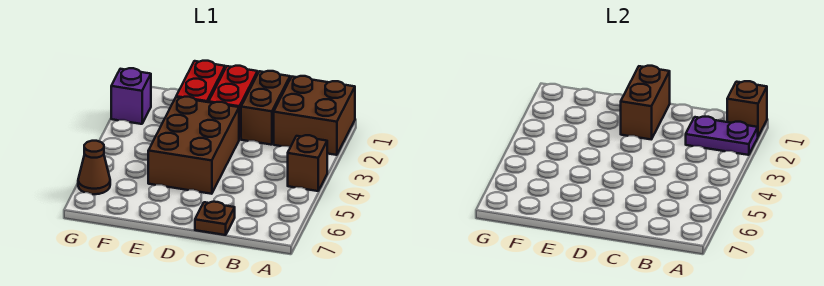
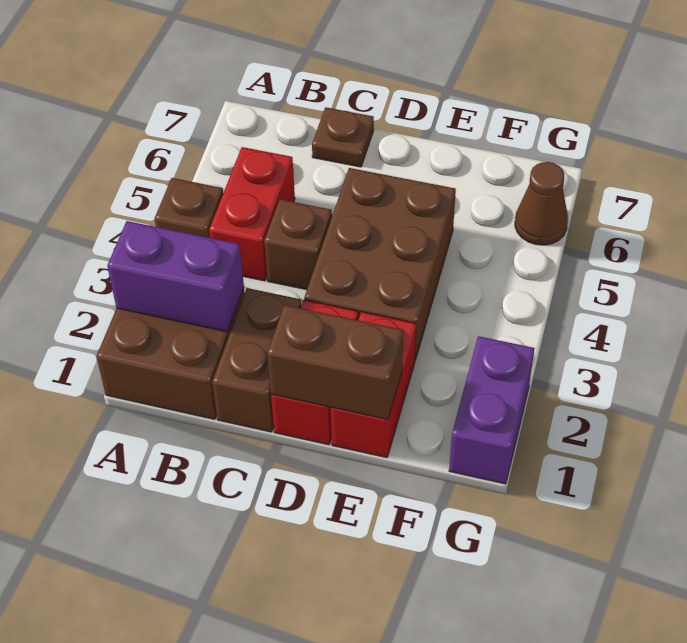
brown brick A1 level 2 -> brown brick C4 level 1
purple plate A2:B2 level 2 -> purple brick A2:B2 level 2
none -> red brick B4:B5 level 1
brown brick D1:D2 level 2 -> brown brick D1:E1 level 2
purple brick G2 level 1 -> purple brick G1:G2 level 1

